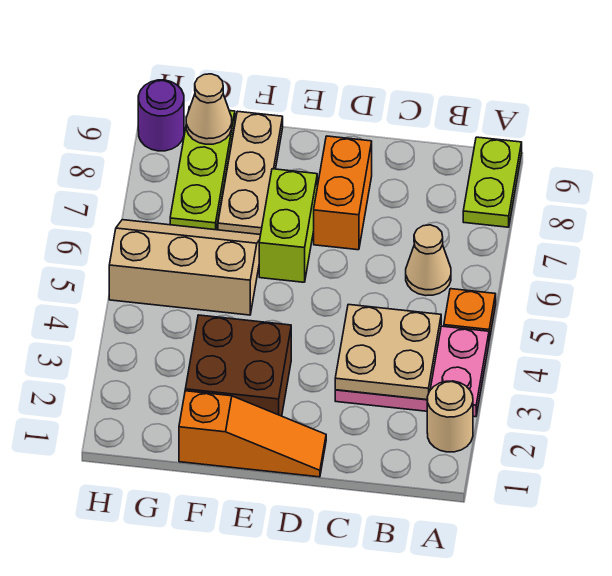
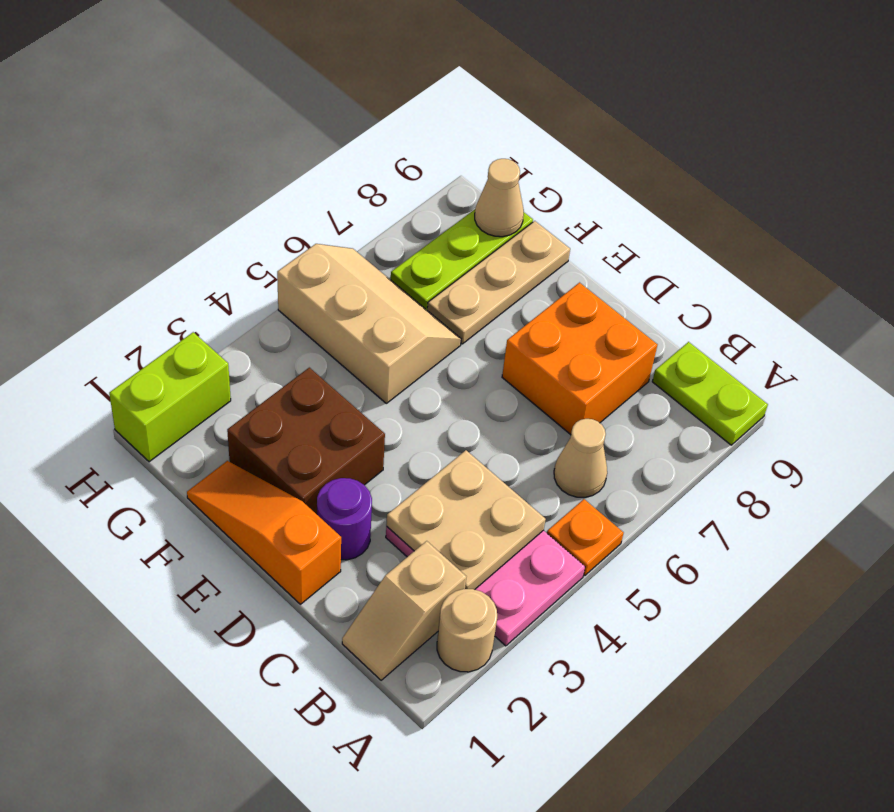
lime plate A8:A9 level 1 -> lime plate A9:B9 level 1
none -> tan slope B1:B2 level 1 top 2
orange slope D1:F1 level 1 top F -> orange slope D1:F1 level 1 top D
orange brick D7:D8 level 1 -> orange brick C7:D8 level 1
lime brick E6:E7 level 1 -> lime brick H1:H2 level 1
purple round brick H9 level 1 -> purple round brick D2 level 1

